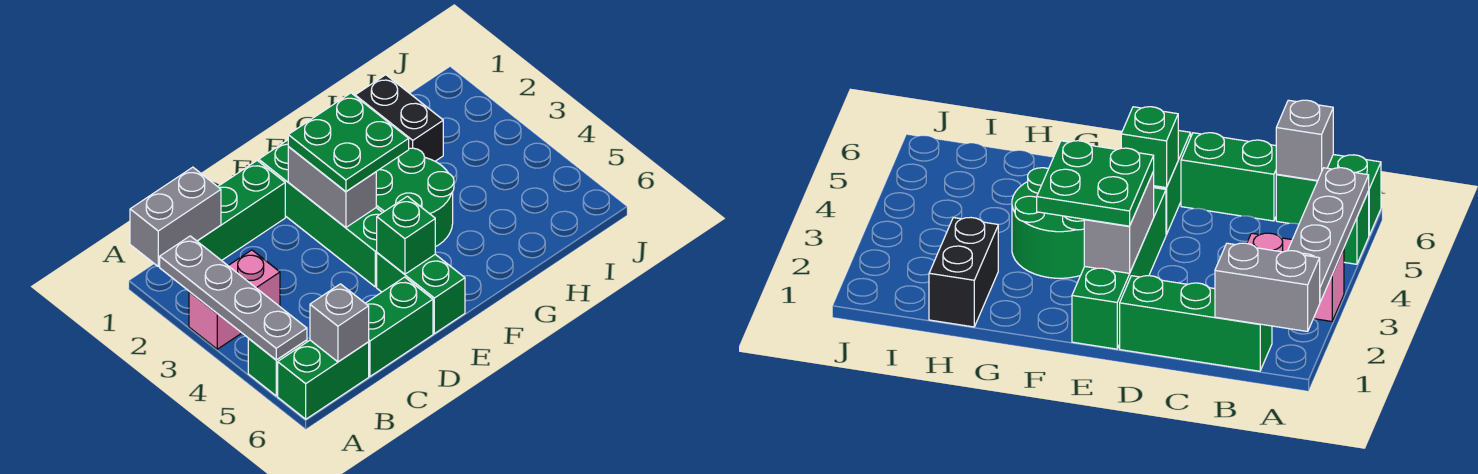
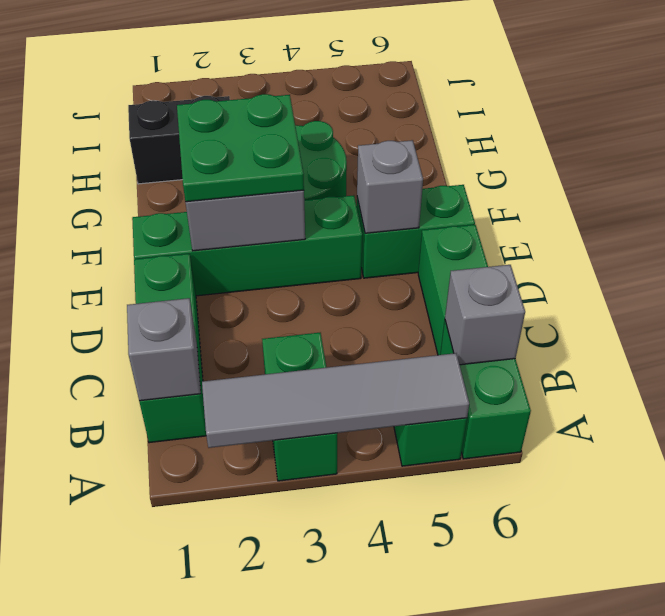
grey brick A1:B1 level 2 -> grey brick B1 level 2
grey plate A2:A5 level 2 -> grey tile A2:A5 level 2
pink brick A3:B3 level 1 -> green brick A3:B3 level 1
green brick E5 level 2 -> grey brick E5 level 2

